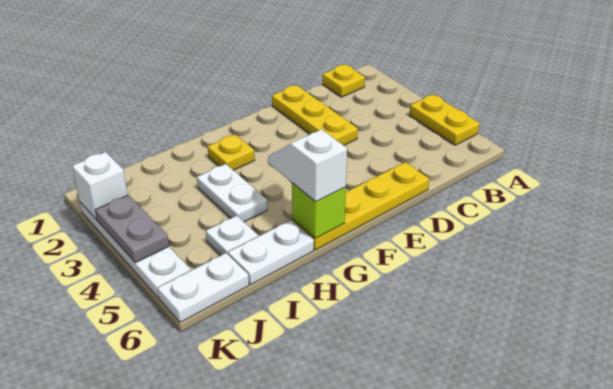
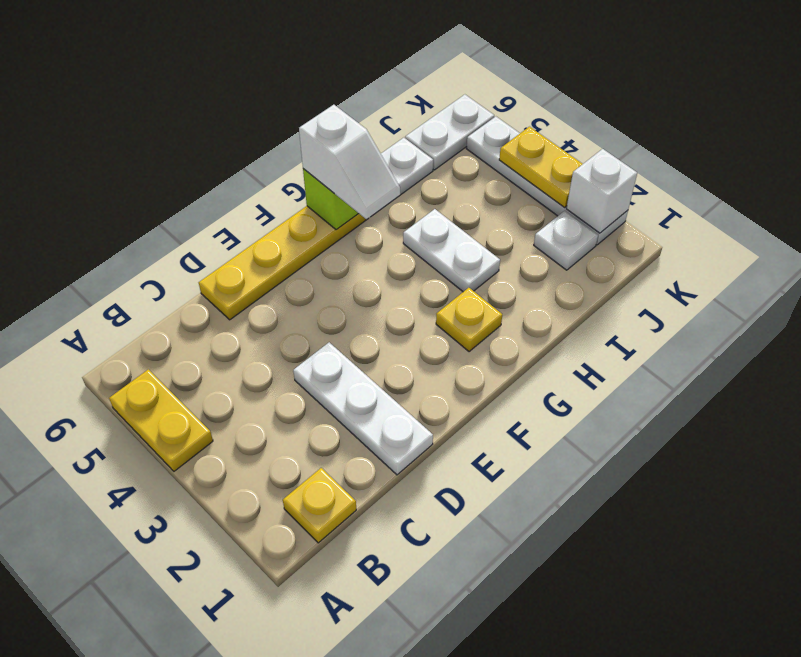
yellow plate D1:D3 level 1 -> white plate D1:D3 level 1
white plate I5 level 1 -> white plate J2 level 1
grey plate K3:K4 level 2 -> yellow plate K3:K4 level 2

